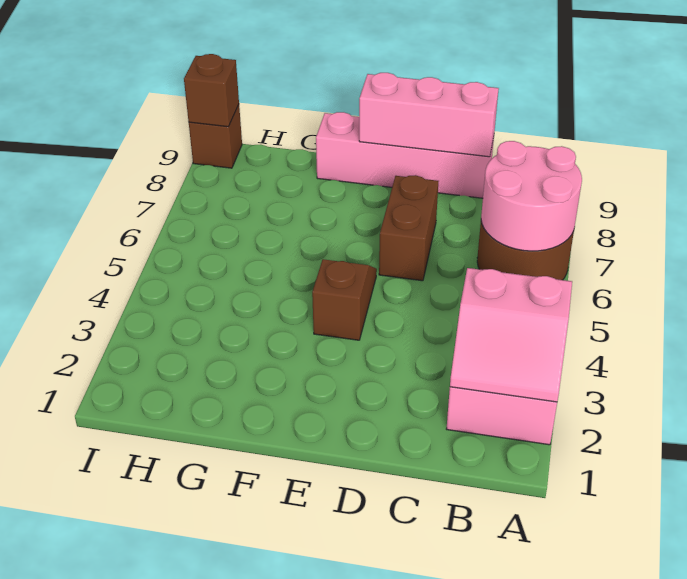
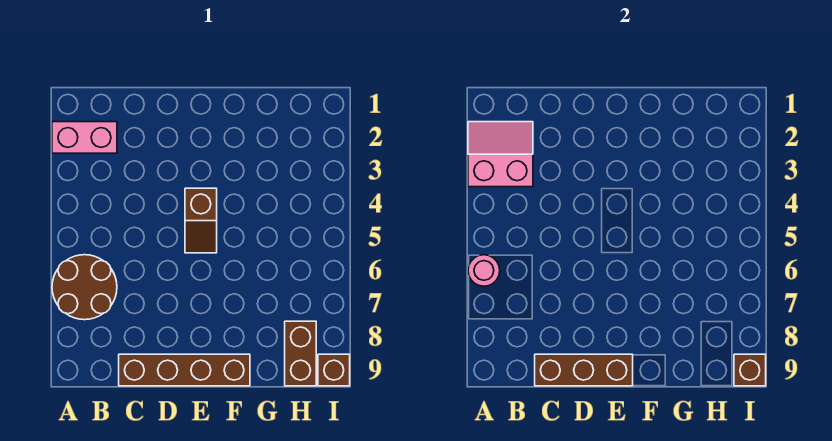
pink round brick A6:B7 level 2 -> pink round brick A6 level 2
pink brick C9:F9 level 1 -> brown brick C9:F9 level 1
pink brick C9:E9 level 2 -> brown brick C9:E9 level 2
brown brick D6:D7 level 1 -> brown brick H8:H9 level 1

